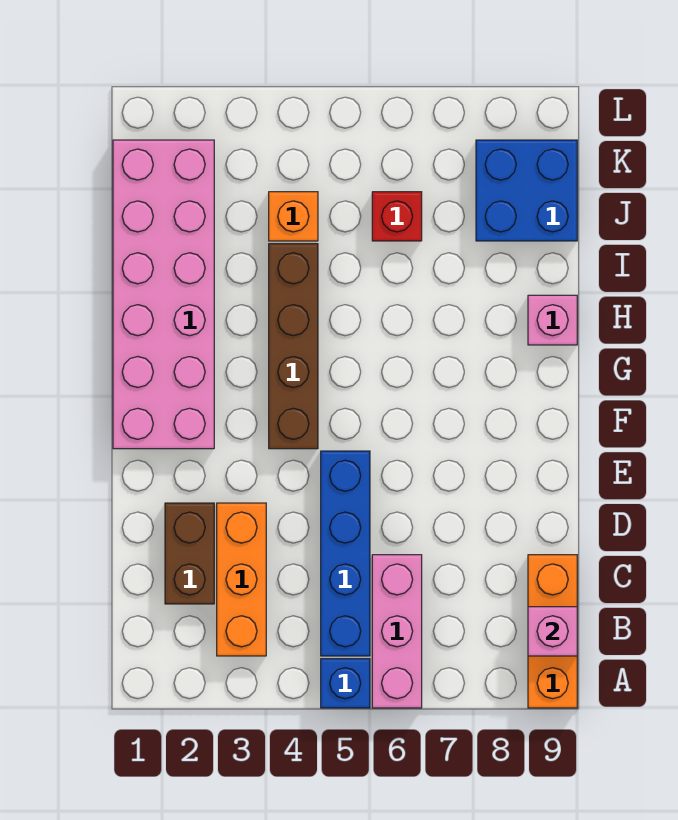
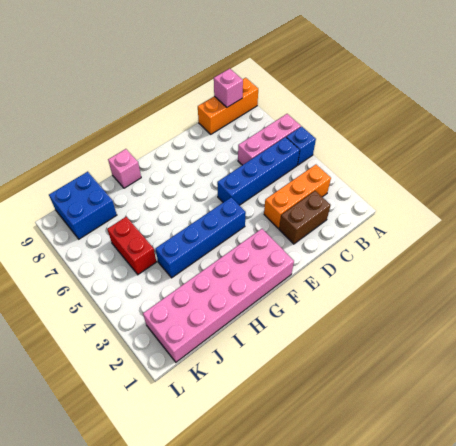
brown brick F4:I4 level 1 -> blue brick F4:I4 level 1
orange brick J4 level 1 -> none
red brick J6 level 1 -> red brick J5:J6 level 1

